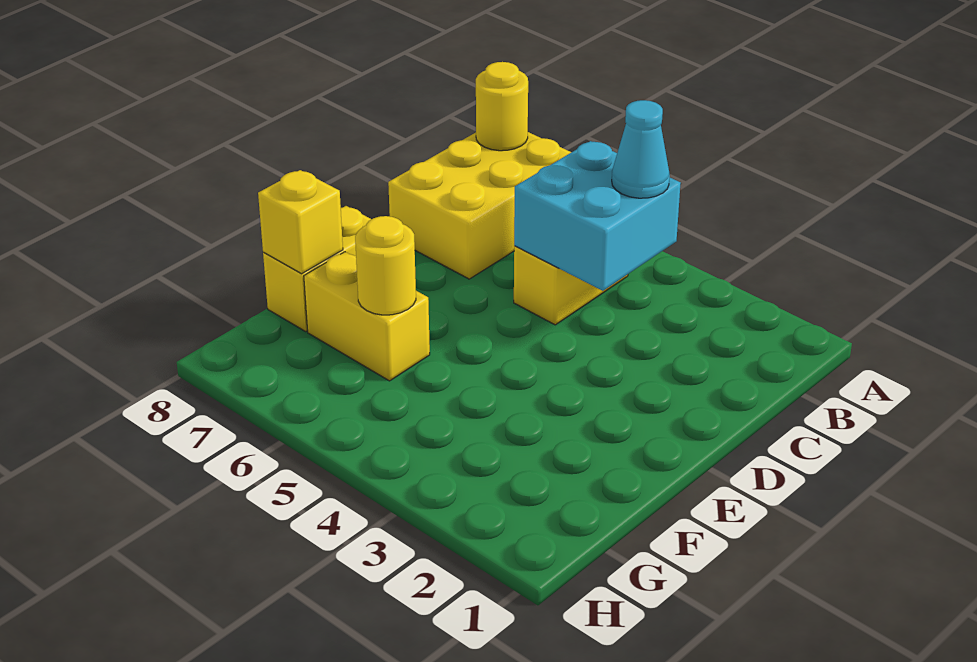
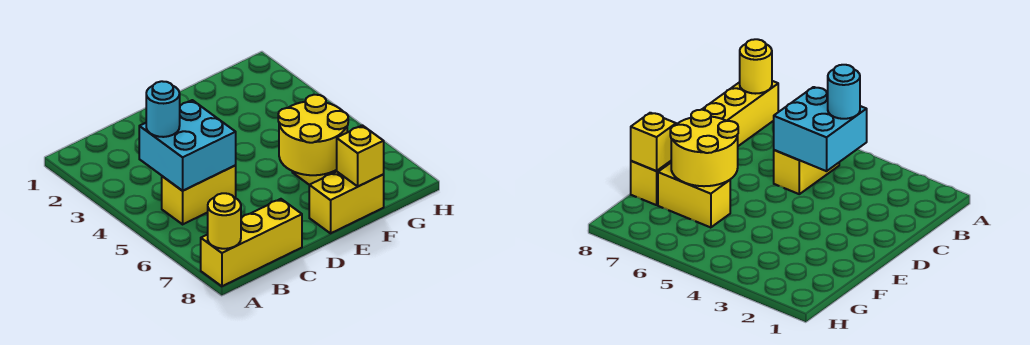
yellow brick A7:C8 level 1 -> yellow brick A8:C8 level 1
cyan cone B4 level 3 -> cyan round brick B4 level 3
yellow round brick F6 level 2 -> yellow round brick E6:F7 level 2

